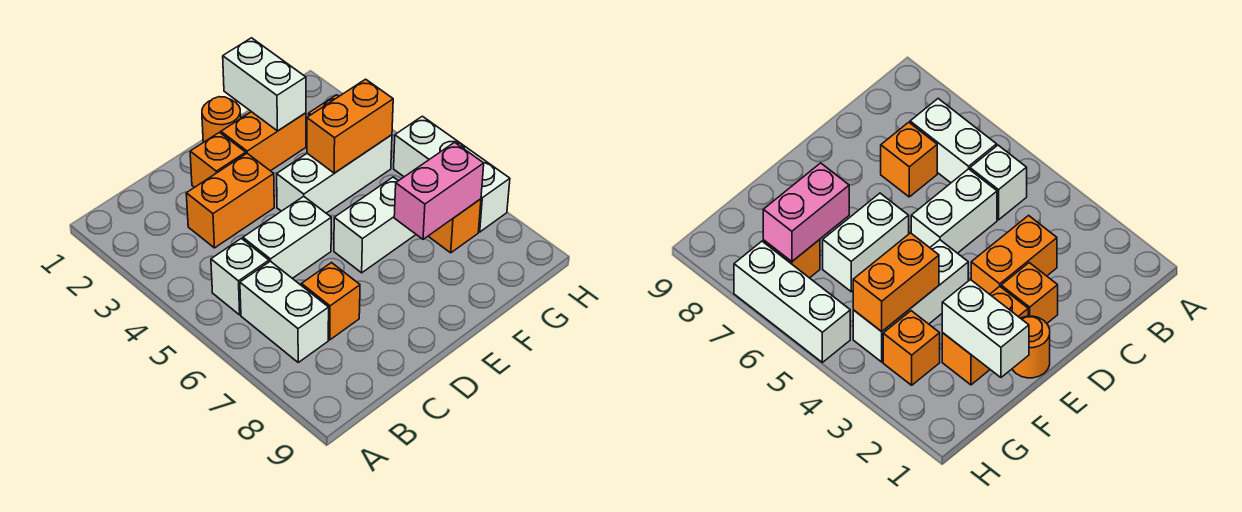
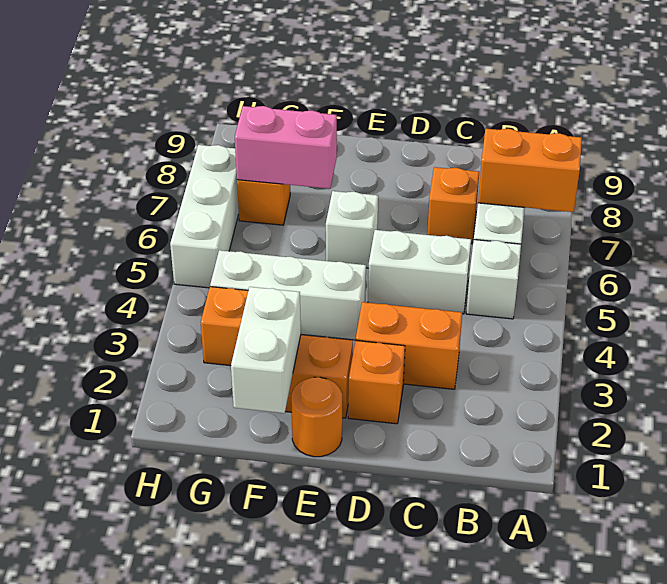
white brick E6:F6 level 1 -> white brick E6 level 1
orange brick F4:G4 level 2 -> orange brick A7:B7 level 2

